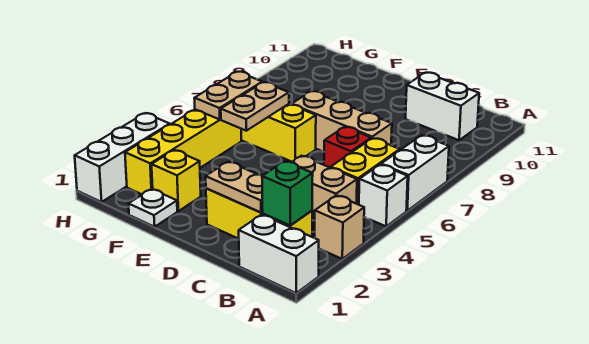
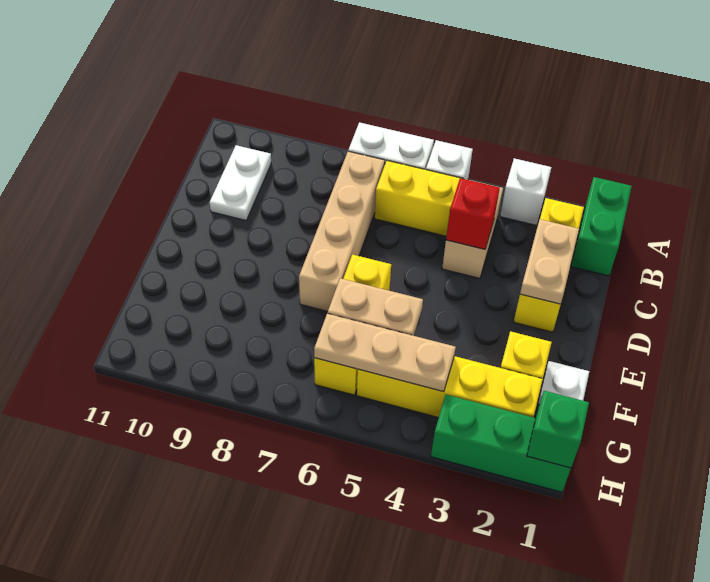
white brick A1:B1 level 1 -> green brick A1:B1 level 1
tan brick A3 level 1 -> white brick A3 level 1
green brick B2 level 2 -> green brick H1 level 2
white brick B10:C10 level 1 -> white plate B10:C10 level 1
red brick C6 level 1 -> red brick C4 level 2
tan brick C7:E7 level 1 -> tan brick B7:E7 level 1
tan plate G5:G6 level 2 -> tan plate G4:G6 level 2
white brick H1:H3 level 1 -> green brick H1:H3 level 1

